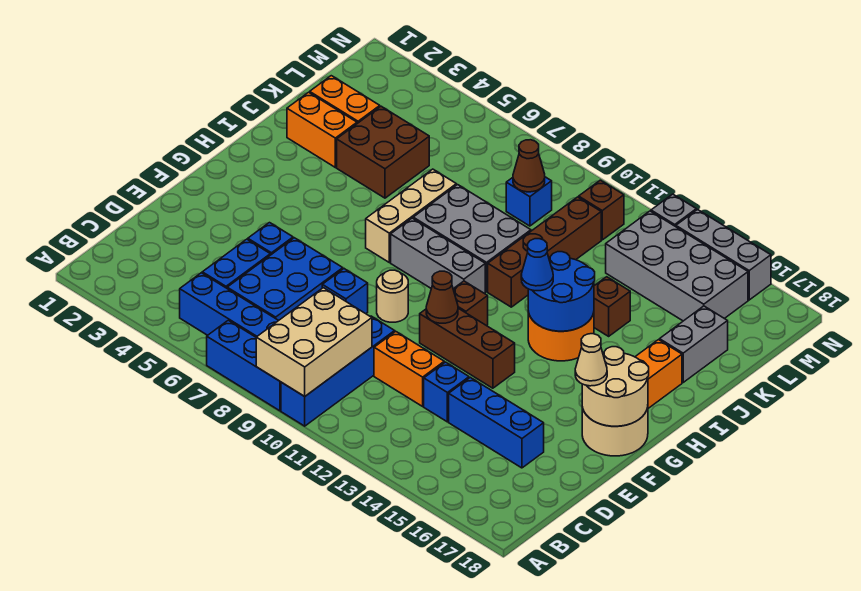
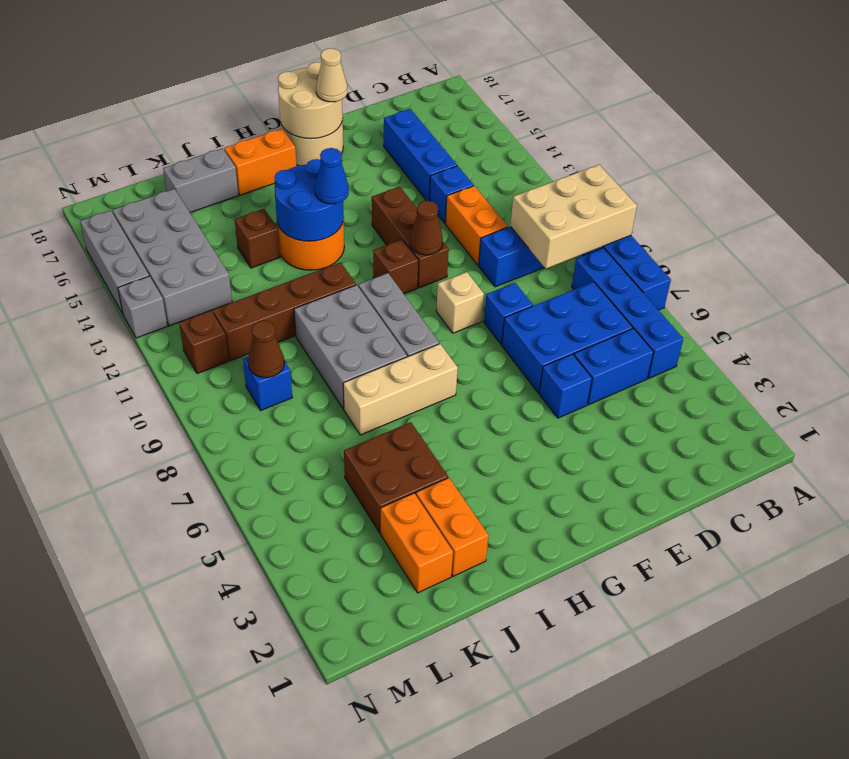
tan round brick F9 level 1 -> tan brick F9 level 1

